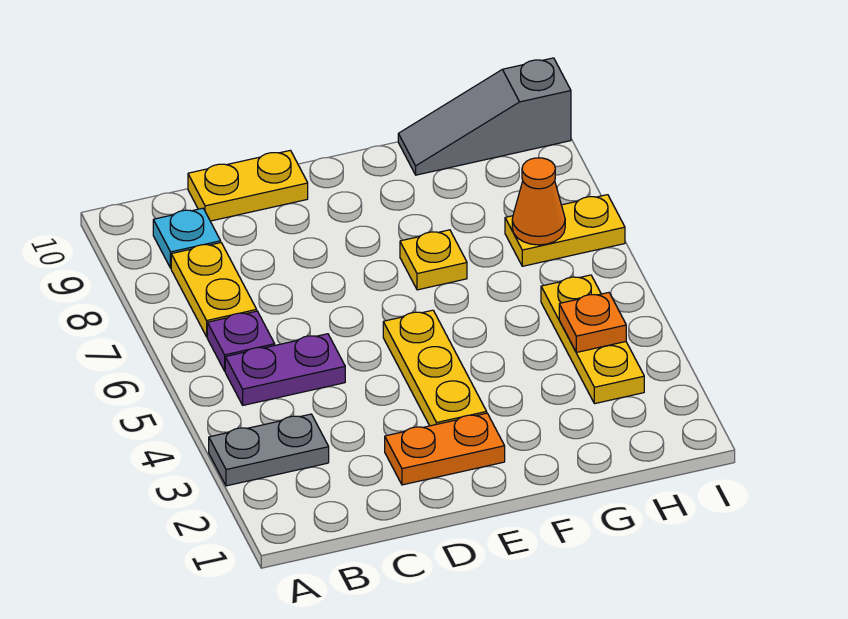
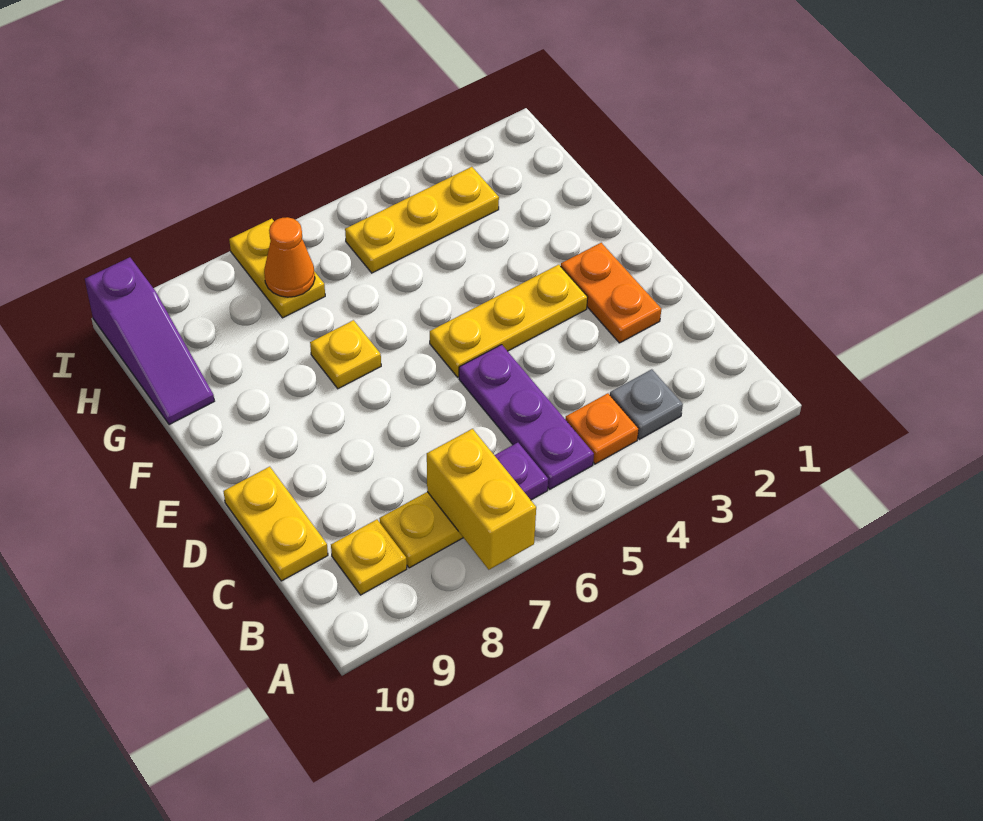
grey plate A3:B3 level 1 -> grey plate B3 level 1
none -> yellow brick A7:B7 level 2
purple plate B5:C5 level 1 -> purple plate B5:D5 level 1
cyan plate B9 level 1 -> yellow plate B9 level 1
grey slope G10:I10 level 1 top I -> purple slope G10:I10 level 1 top I
orange plate H4 level 2 -> orange plate B4 level 1

